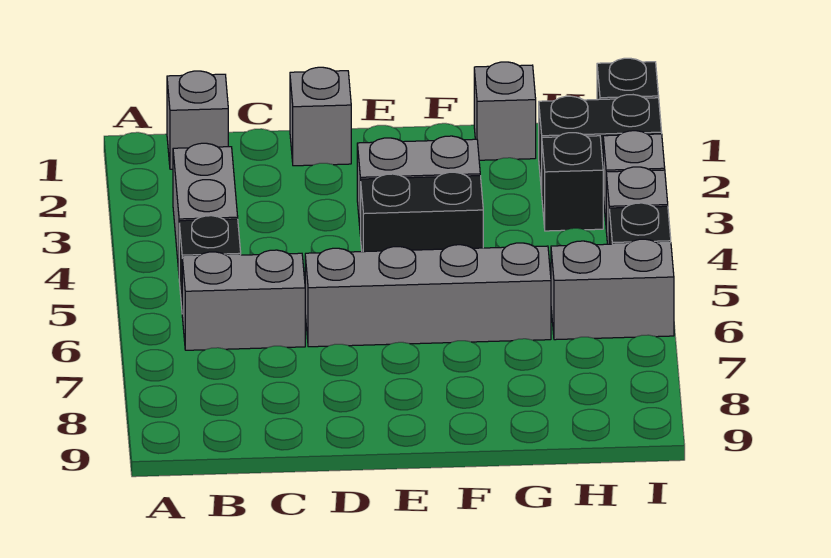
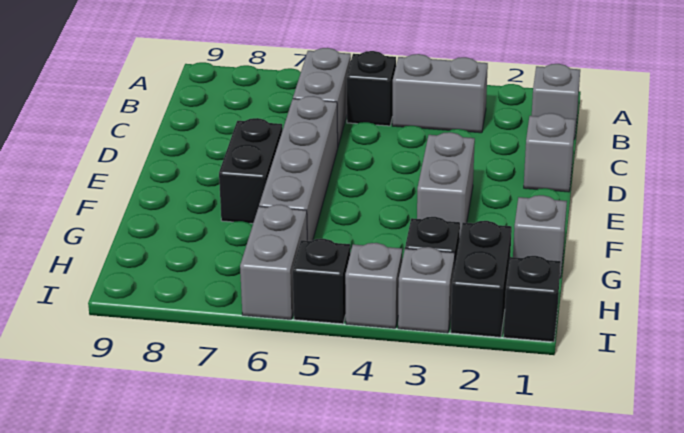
black brick E4:F4 level 1 -> black brick E7:F7 level 1

